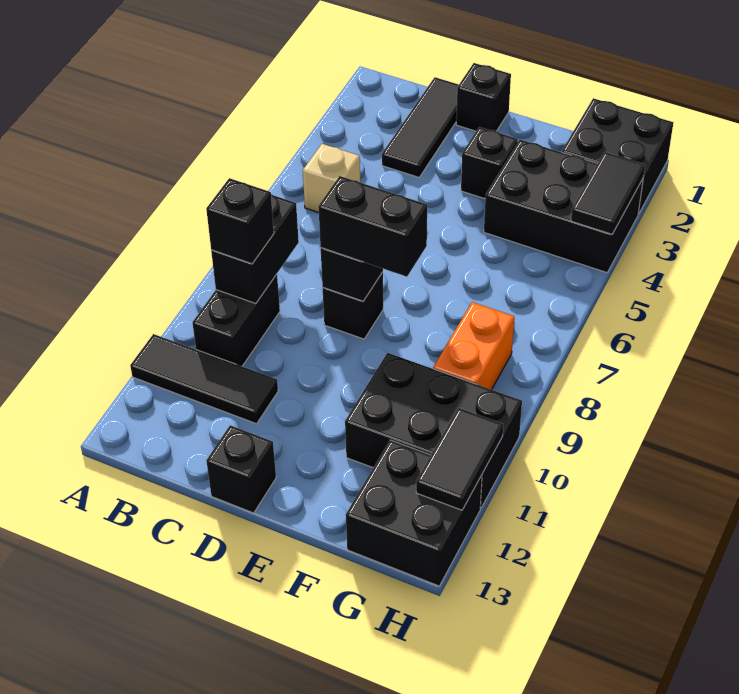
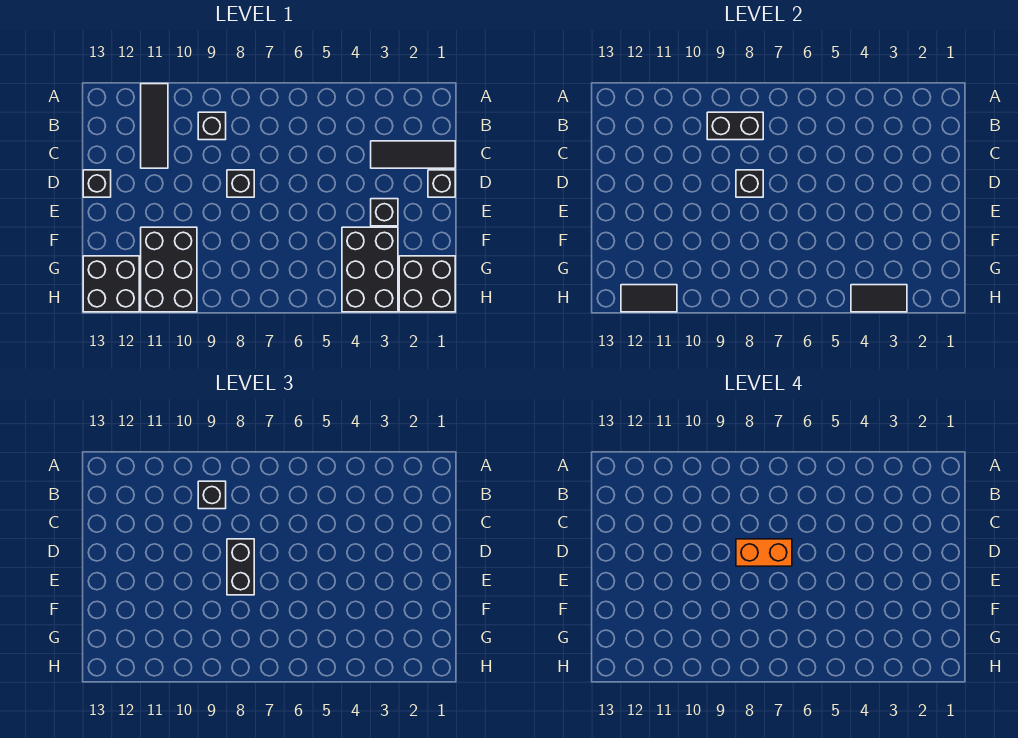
tan brick B5 level 1 -> none
black brick B9:B10 level 1 -> black brick B9 level 1
orange brick G8:G9 level 1 -> orange brick D7:D8 level 4

